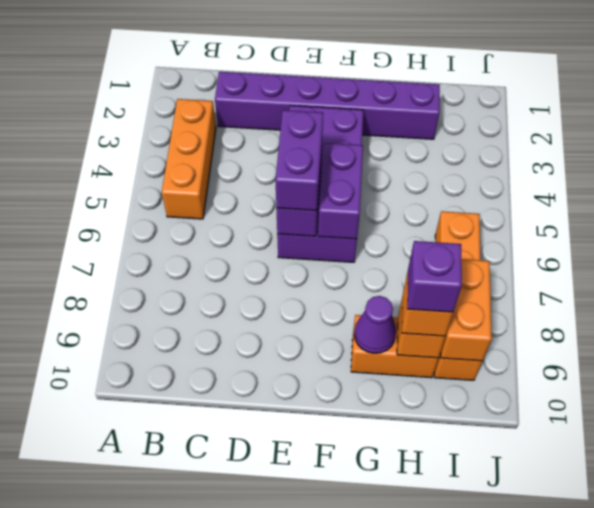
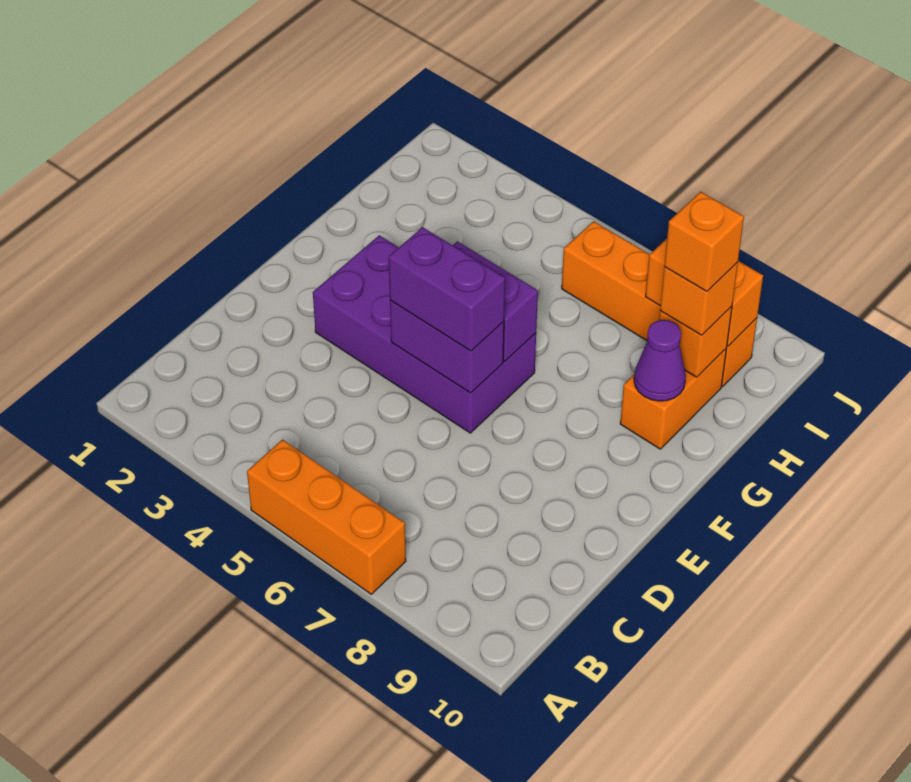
orange brick B3:B5 level 1 -> orange brick A5:A7 level 1
purple brick C2:H2 level 1 -> none
purple brick H9 level 4 -> orange brick H9 level 4

